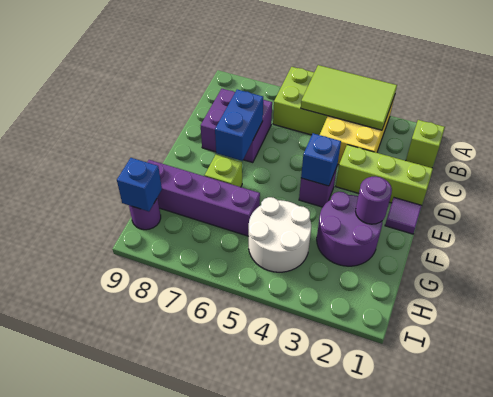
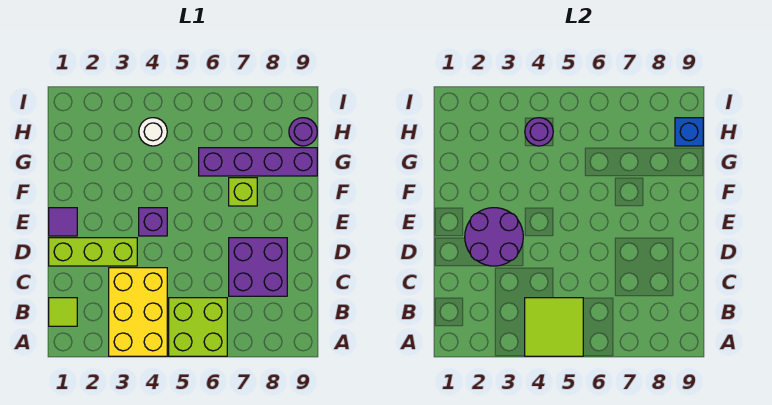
lime tile A3:B5 level 2 -> lime tile A4:B5 level 2
lime brick B1 level 1 -> lime tile B1 level 1
blue brick D7:E7 level 2 -> none
blue brick E4 level 2 -> none
purple round brick F2:G3 level 1 -> purple round brick D2:E3 level 2
purple round brick F2 level 2 -> purple round brick H4 level 2
white round brick G4:H5 level 1 -> white round brick H4 level 1

